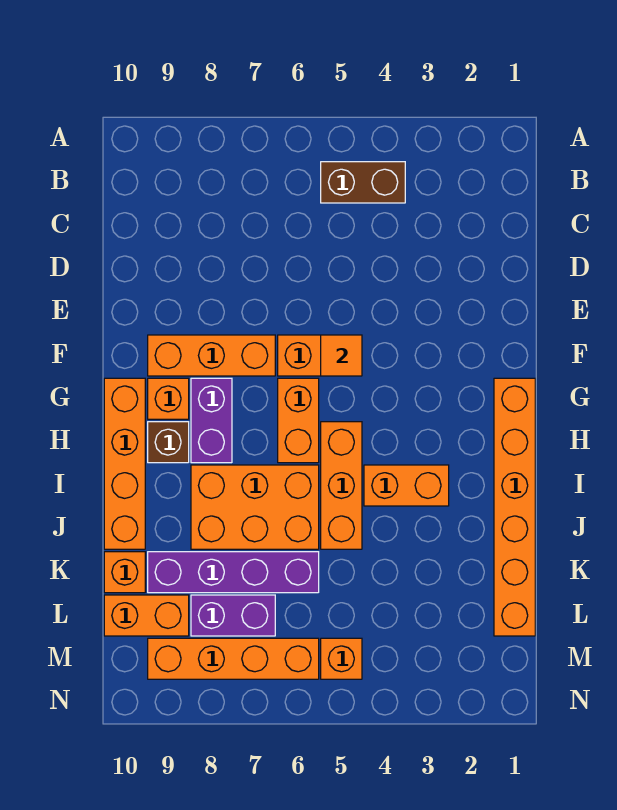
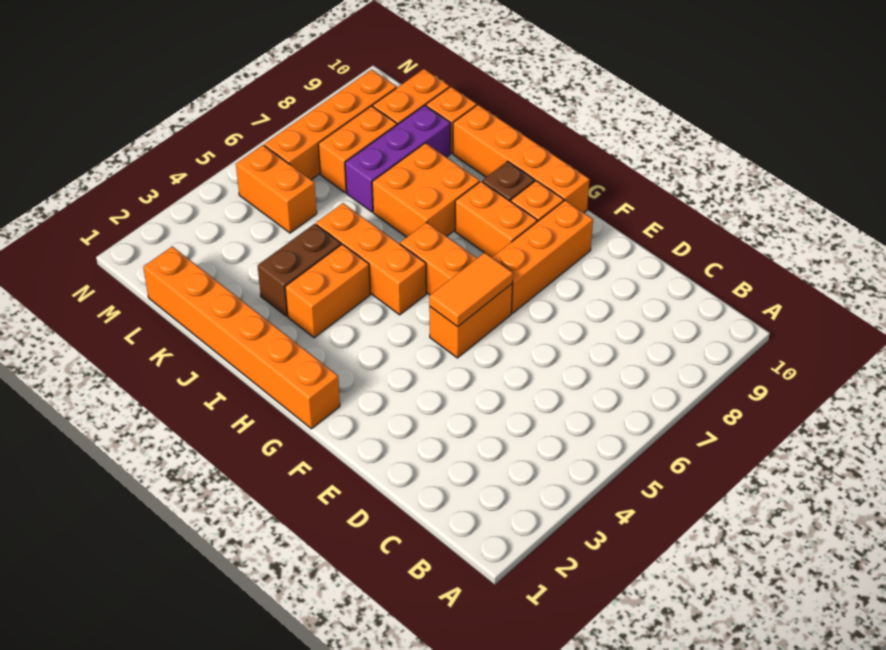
brown brick B4:B5 level 1 -> brown brick J3:J4 level 1
orange tile F5 level 2 -> orange tile F5:F6 level 2
purple brick G8:H8 level 1 -> orange brick G8:H8 level 1
orange brick I6:J8 level 1 -> orange brick I7:J8 level 1
purple brick K6:K9 level 1 -> purple brick K7:K9 level 1
purple brick L7:L8 level 1 -> orange brick L7:L8 level 1
orange brick M5 level 1 -> orange brick L5:M5 level 1

